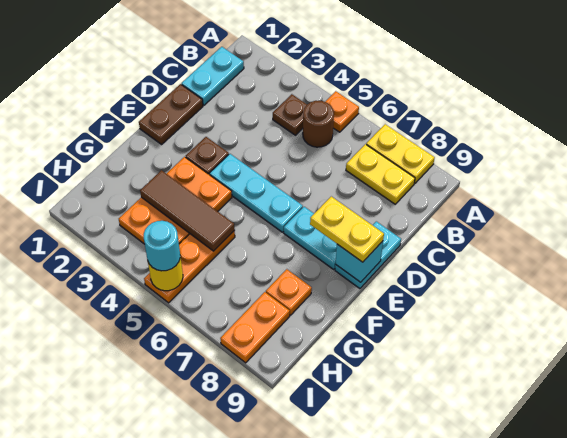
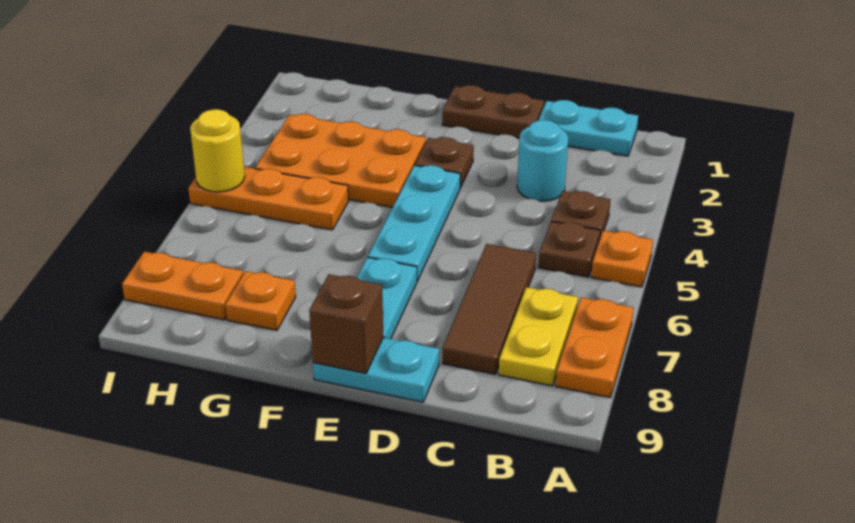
yellow plate A7:A8 level 1 -> orange plate A7:A8 level 1
brown round brick B5 level 1 -> brown plate B5 level 1
yellow plate E8:E9 level 3 -> none
cyan brick E9 level 2 -> brown brick E9 level 2
brown tile G3:G5 level 2 -> brown tile C6:C8 level 1
cyan round brick I5 level 3 -> cyan round brick C3 level 1

